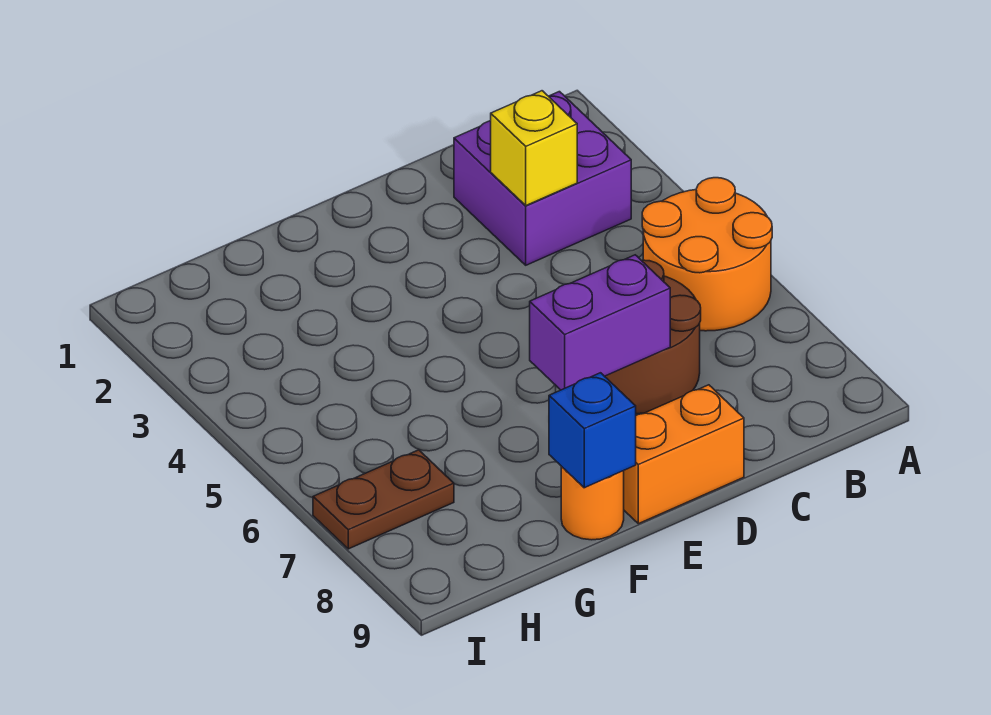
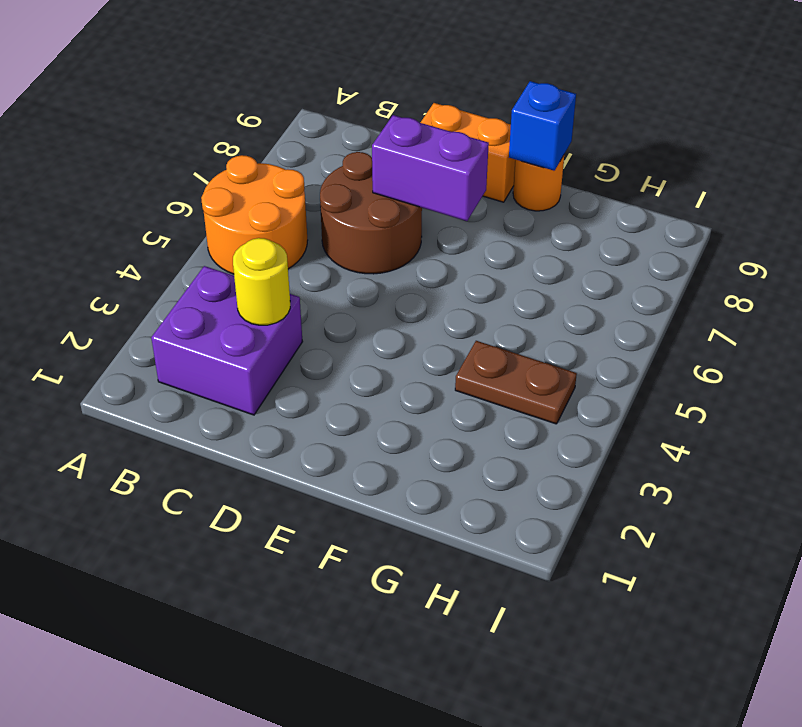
yellow brick C3 level 2 -> yellow round brick C3 level 2
brown plate H7:I7 level 1 -> brown plate G4:H4 level 1

